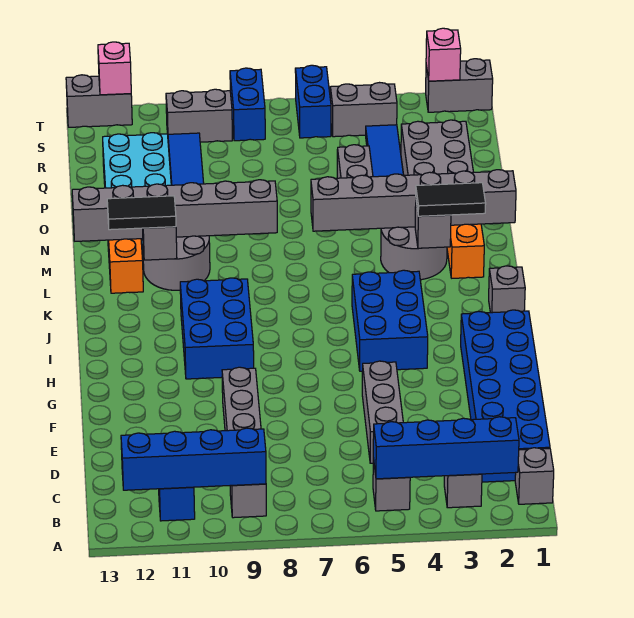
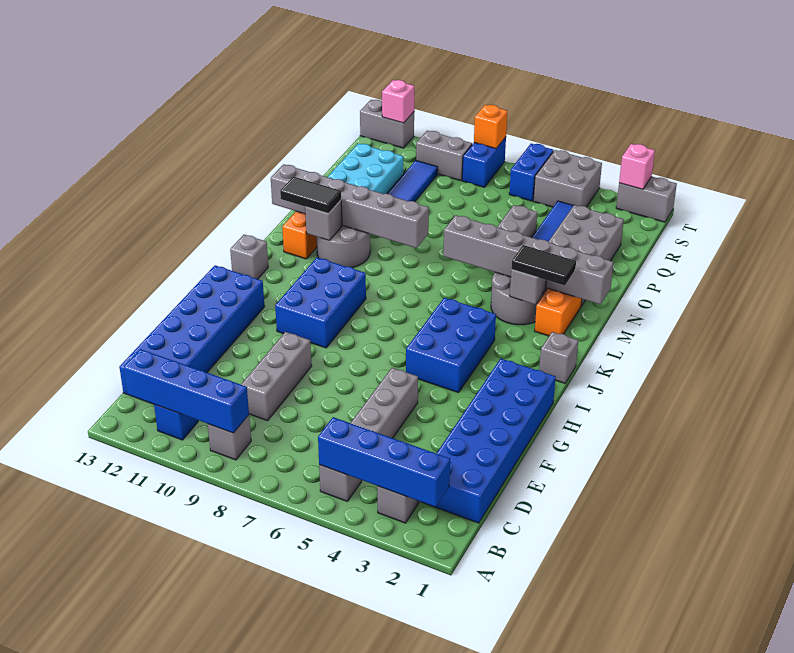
grey brick B1 level 1 -> grey brick J13 level 1
none -> blue brick C12:H13 level 1
grey brick S4:S5 level 1 -> grey brick S4:T5 level 1
none -> orange brick T8 level 2

